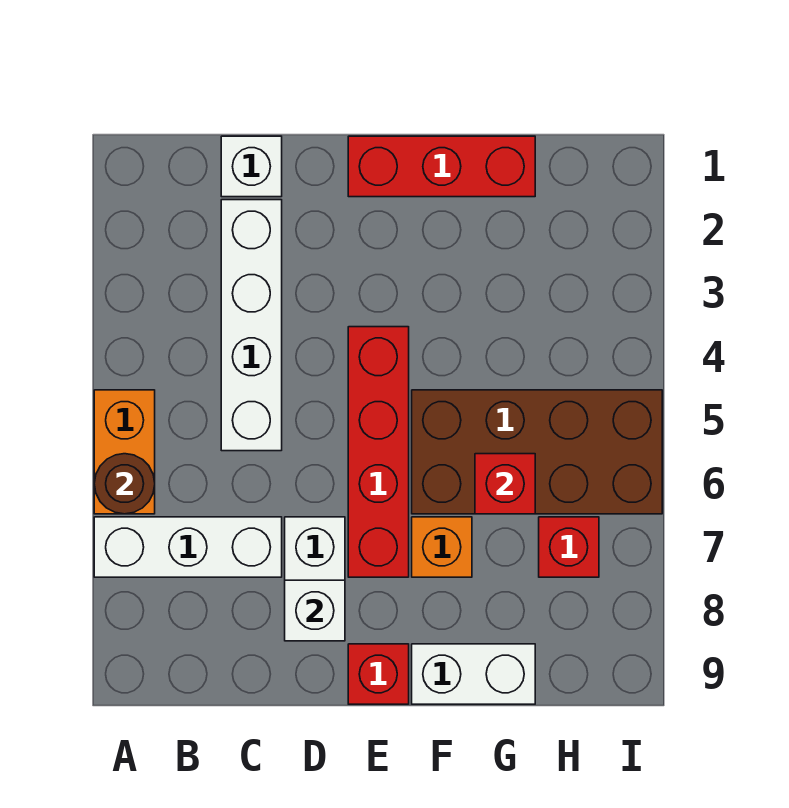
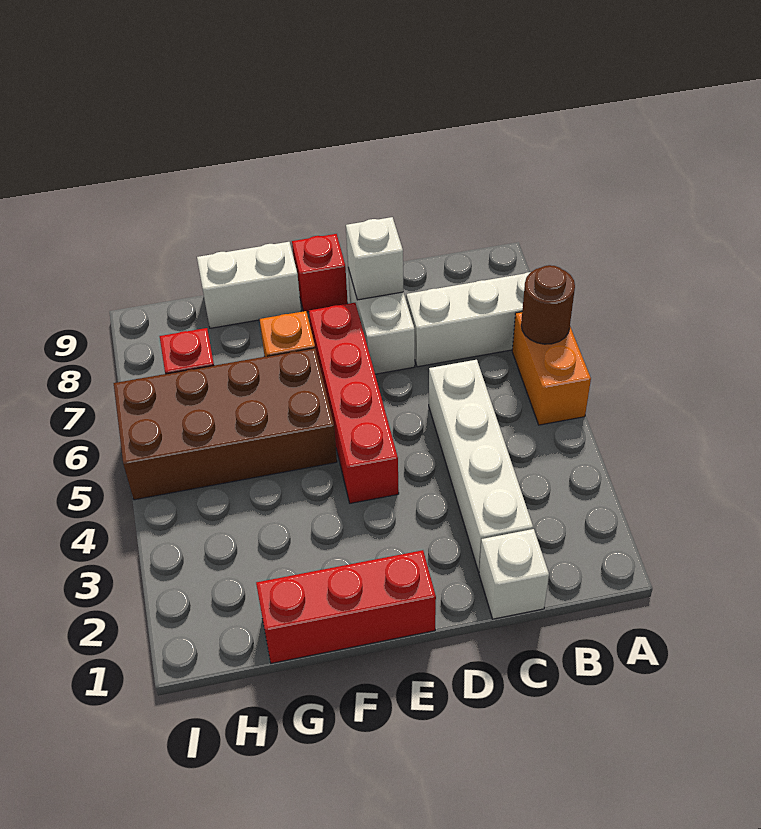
red brick G6 level 2 -> none

